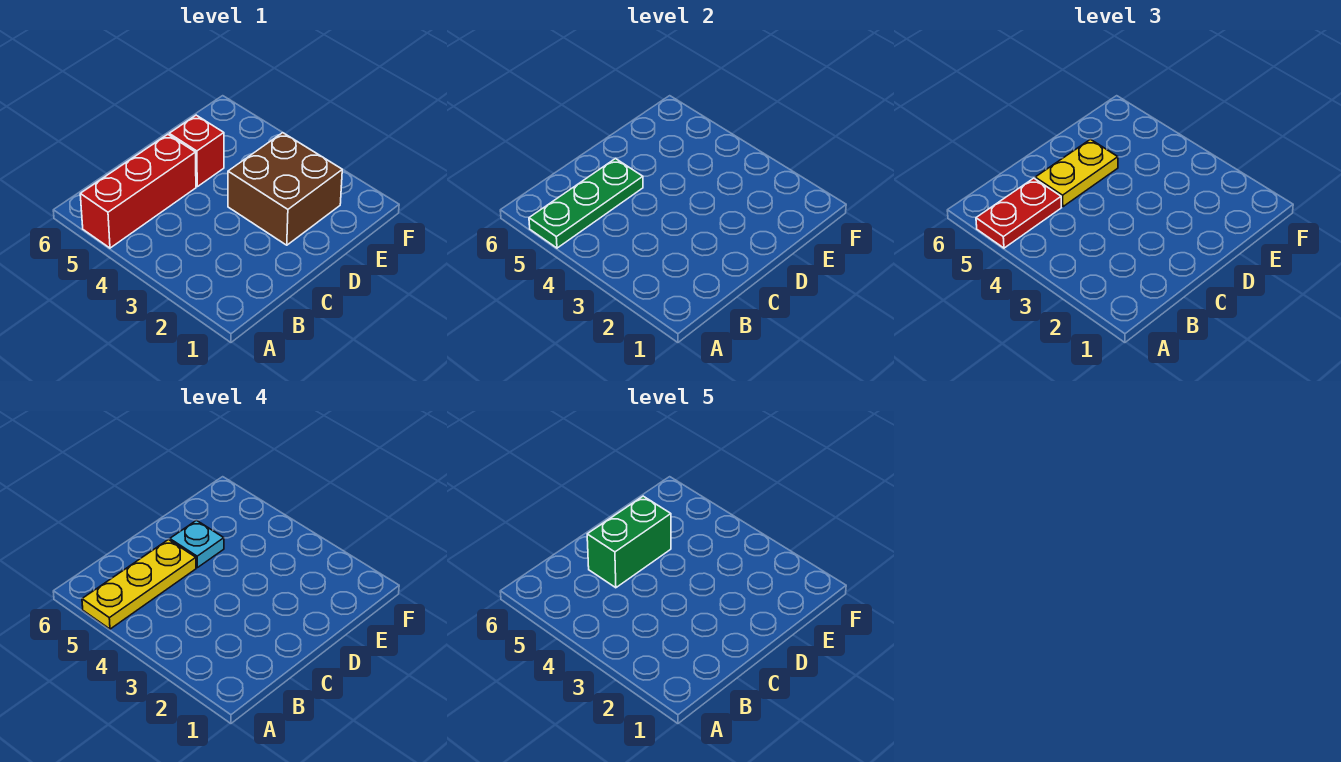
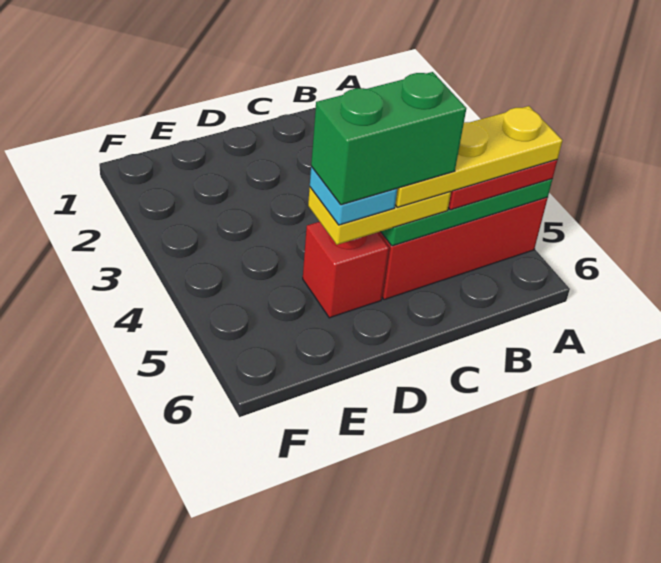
brown brick D2:E3 level 1 -> none

